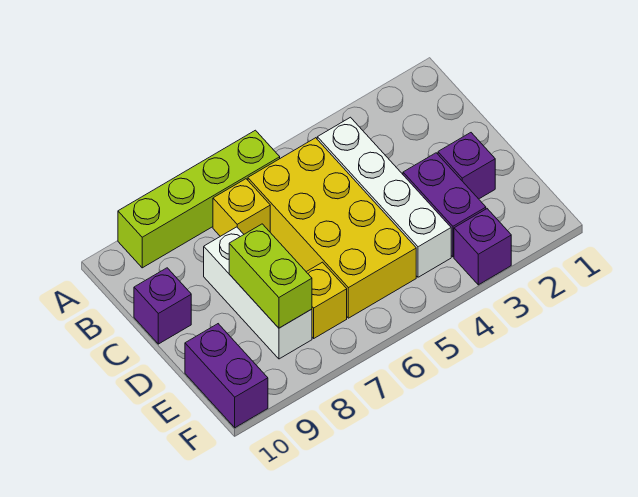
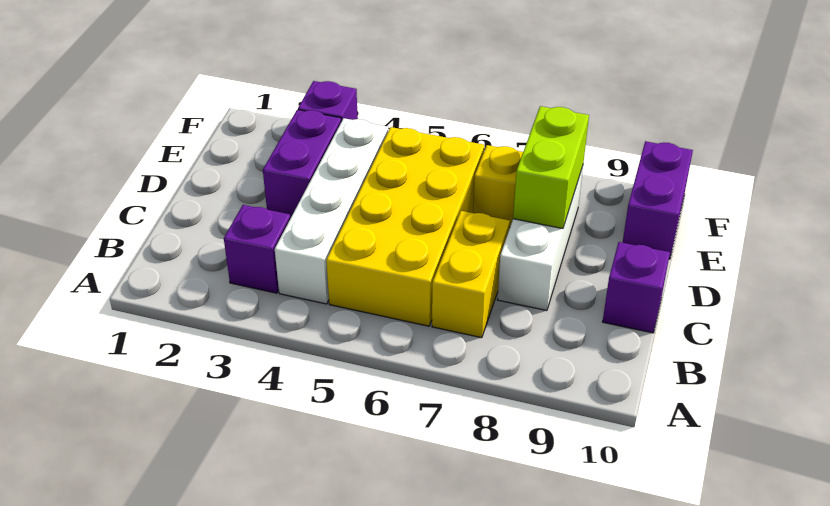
lime brick A6:A9 level 1 -> none
yellow brick B7 level 1 -> yellow brick B7:C7 level 1
purple brick D2 level 1 -> purple brick B3 level 1

